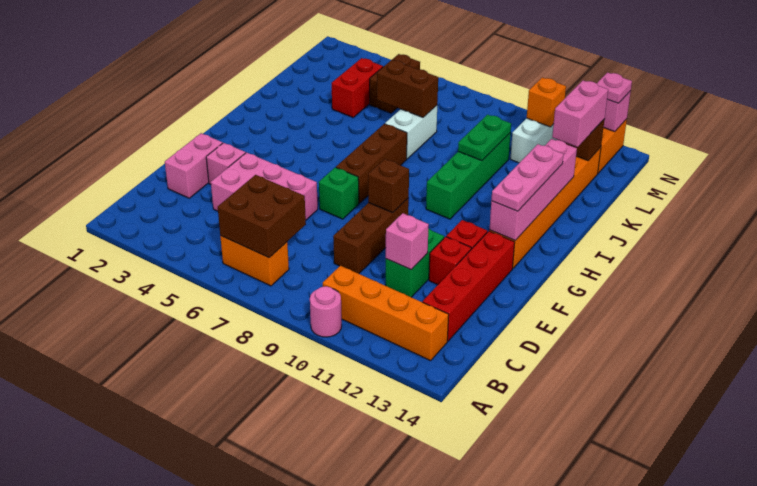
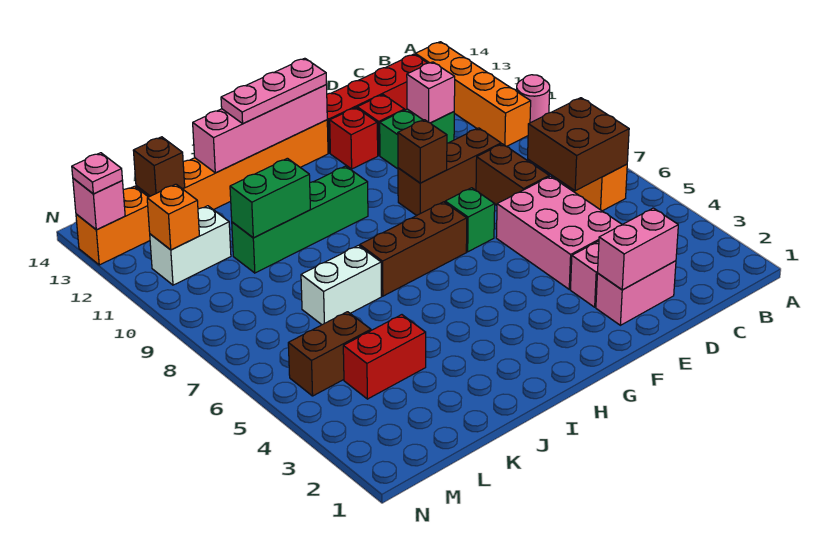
green plate J10:K10 level 2 -> green brick J10:K10 level 2
brown brick K6:K7 level 2 -> brown brick D7:D8 level 1
pink brick K13:L13 level 3 -> pink brick D2:E2 level 2

